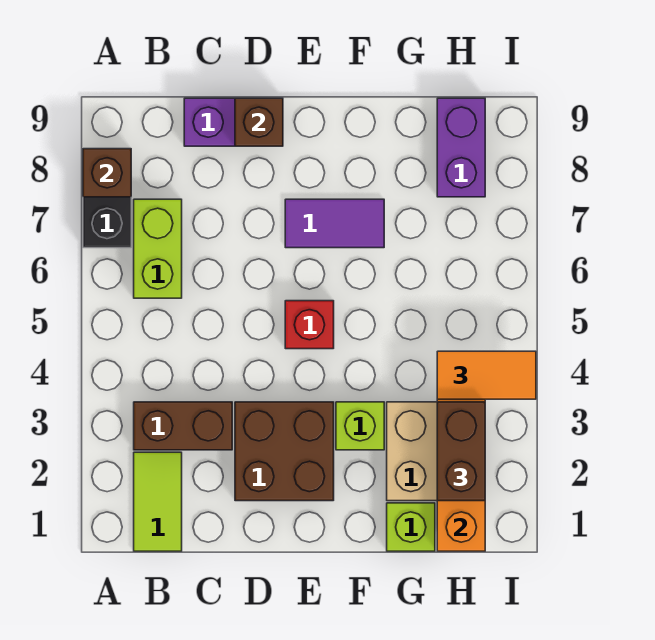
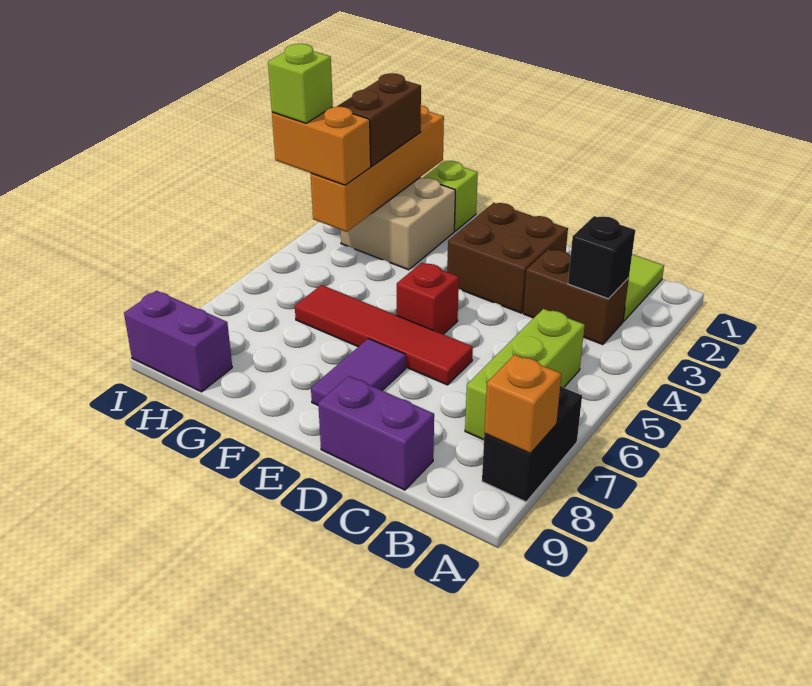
brown brick A8 level 2 -> orange brick A8 level 2
none -> black brick B3 level 2
lime brick B6:B7 level 1 -> lime brick B5:B7 level 1
none -> red tile D6:G6 level 1
brown brick D9 level 2 -> none
purple tile E7:F7 level 1 -> purple tile E7:E8 level 1
lime brick F3 level 1 -> lime brick I4 level 4
orange tile H4:I4 level 3 -> orange brick H4:I4 level 3
purple brick H8:H9 level 1 -> purple brick H9:I9 level 1

